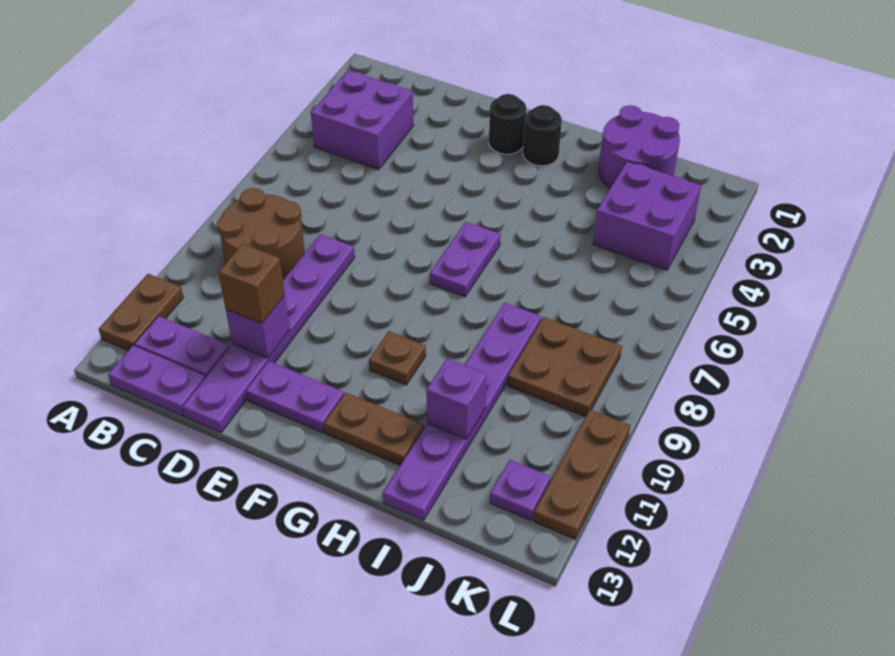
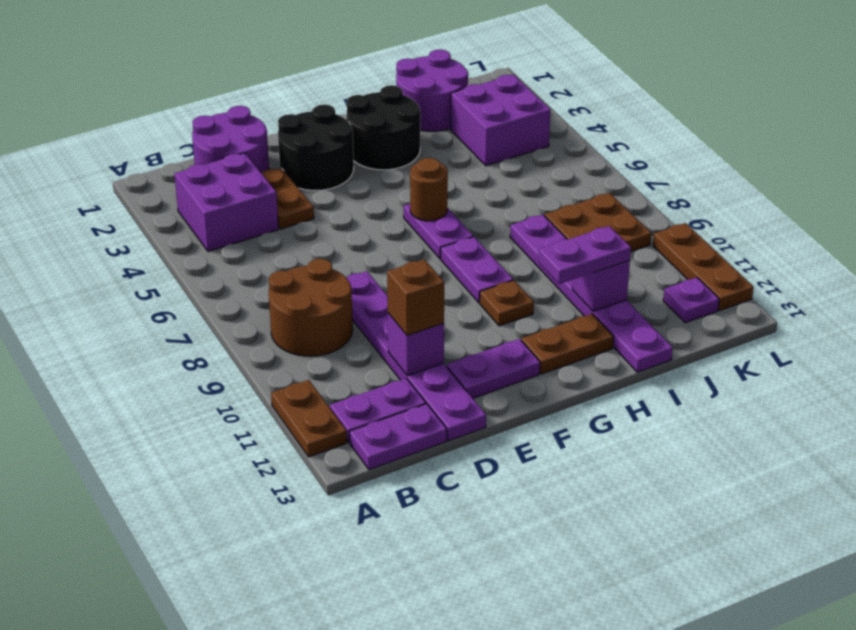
none -> purple round brick C1:D2 level 1
none -> brown plate D3:D4 level 1
black round brick F2 level 1 -> black round brick E2:F3 level 1
black round brick G2 level 1 -> black round brick G2:H3 level 1
none -> brown round brick G6 level 2
none -> purple plate G8:G9 level 1
none -> purple plate H11:I11 level 3

